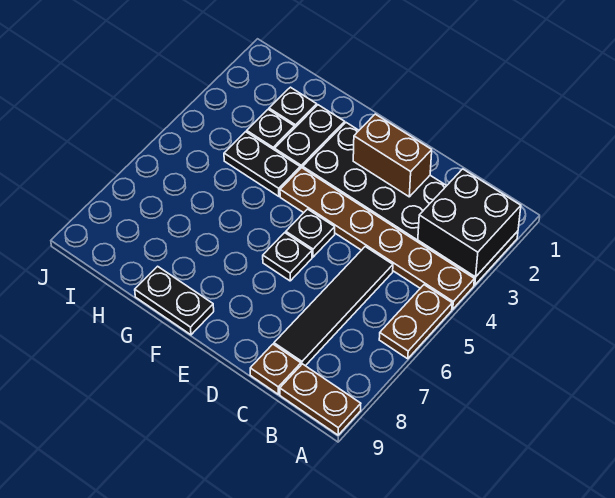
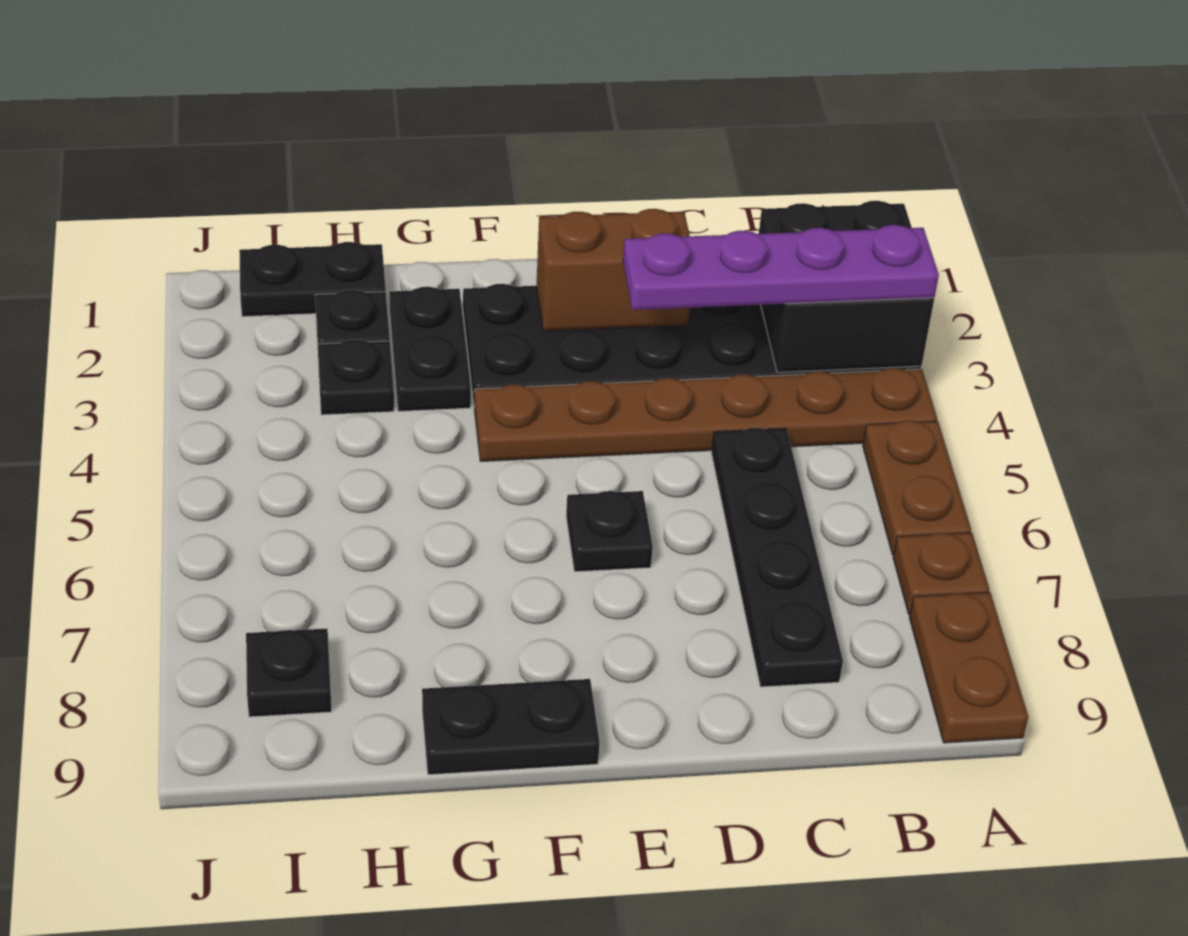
none -> purple plate A3:D3 level 3
brown plate A9:B9 level 1 -> brown plate A8:A9 level 1
black tile C5:C8 level 1 -> black plate C5:C8 level 1
brown plate C9 level 1 -> brown plate A7 level 1
black plate E5 level 1 -> black plate I8 level 1
black plate G4:H4 level 1 -> black plate H1:I1 level 1

